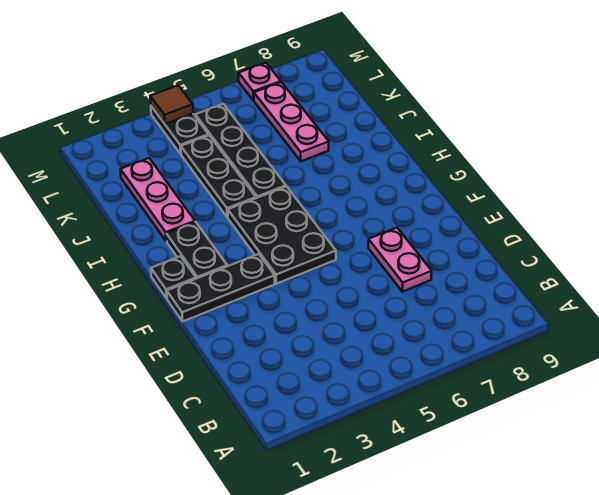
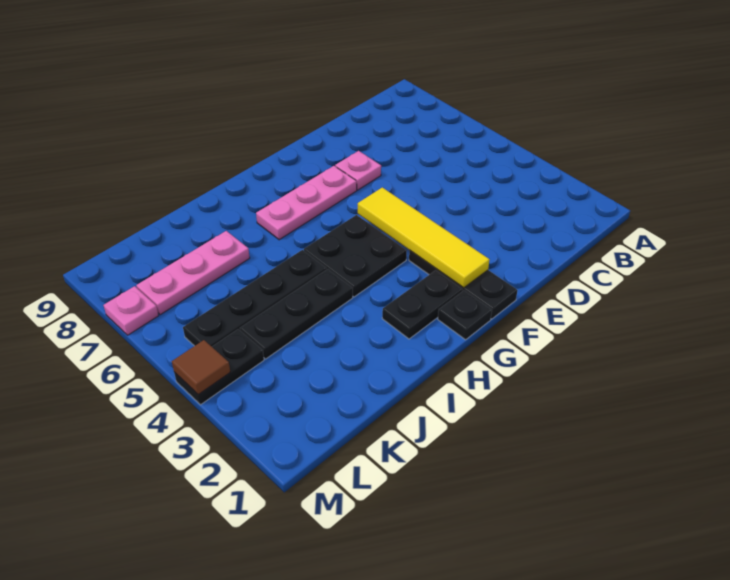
pink plate D7:E7 level 1 -> pink plate E7 level 1
none -> yellow tile F2:F5 level 2
black plate F4:H5 level 1 -> black plate G4:H5 level 1
pink plate I2:K2 level 1 -> pink plate F7:H7 level 1

